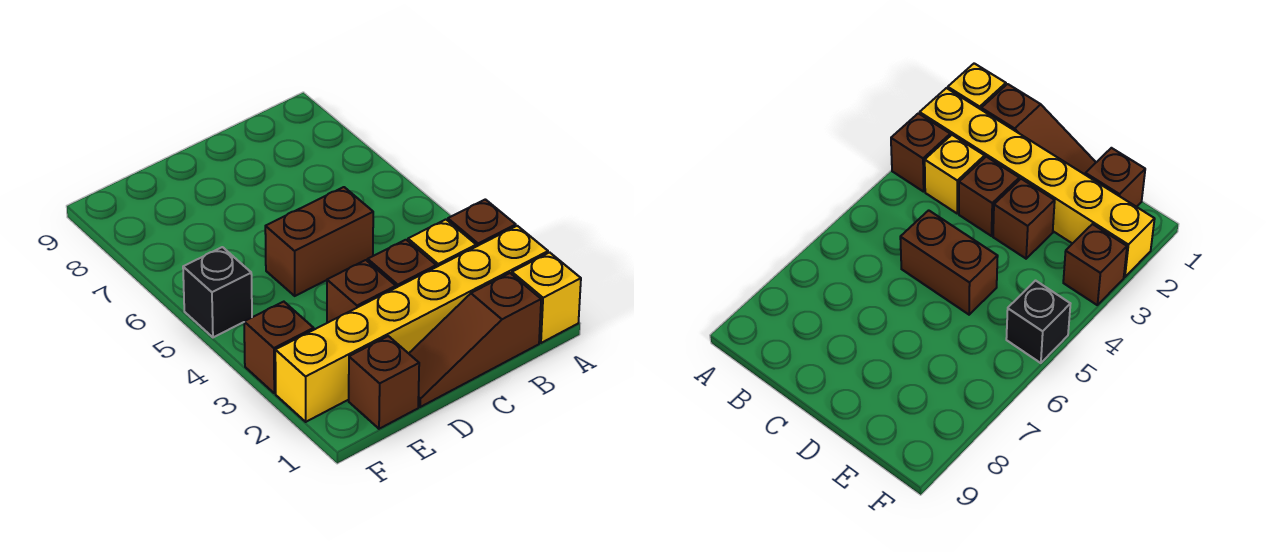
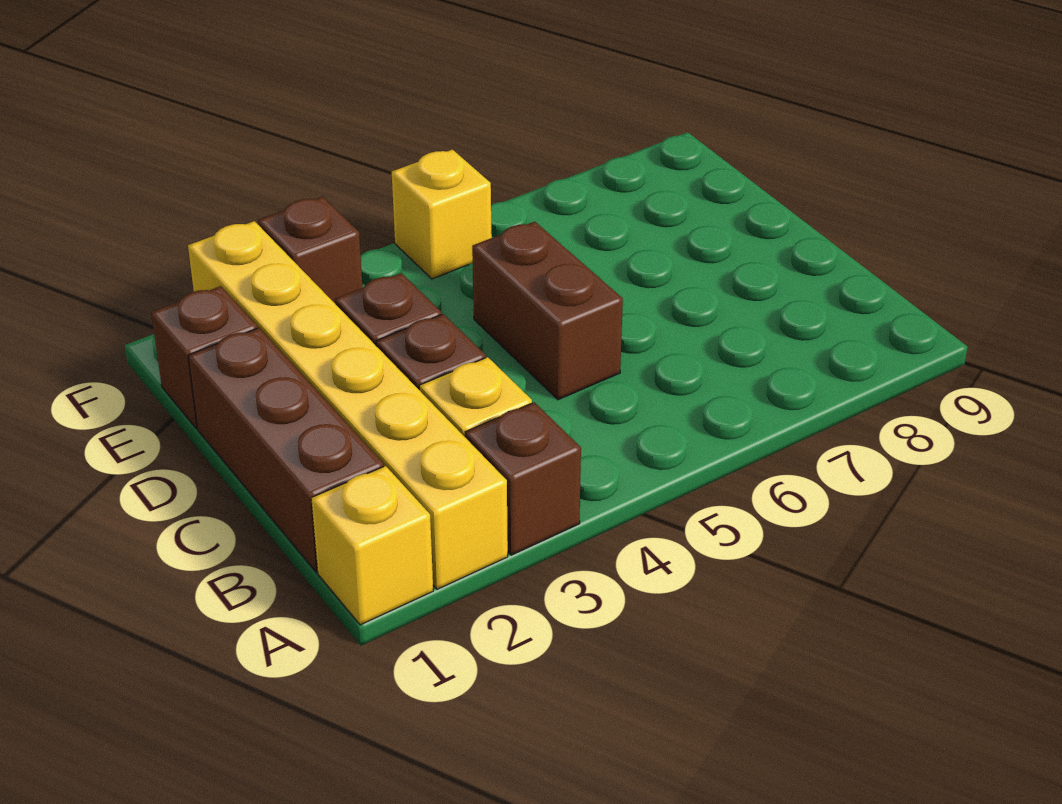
brown slope B1:D1 level 1 top B -> brown brick B1:D1 level 1
black brick F5 level 1 -> yellow brick F5 level 1

